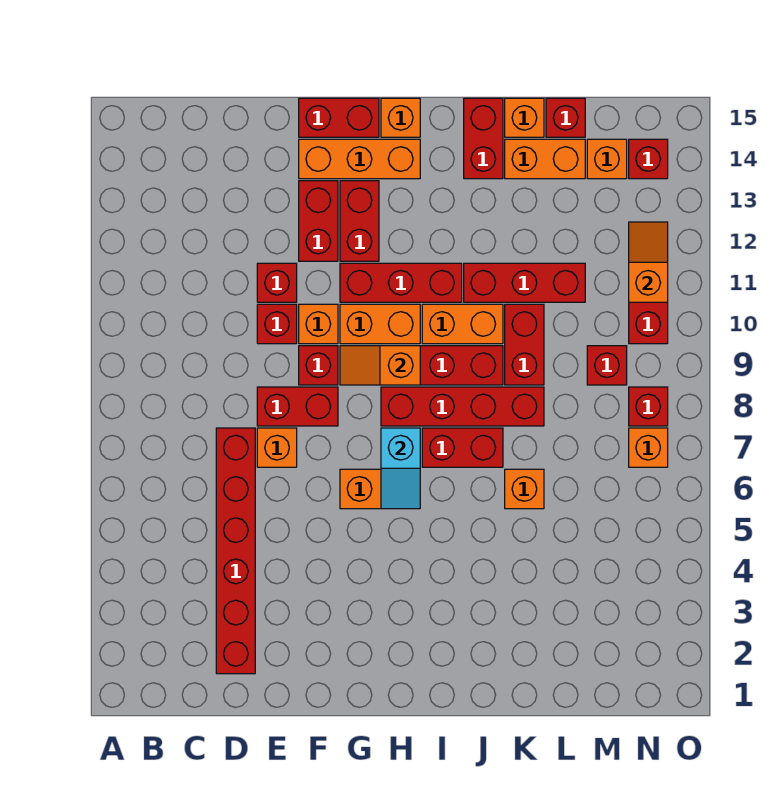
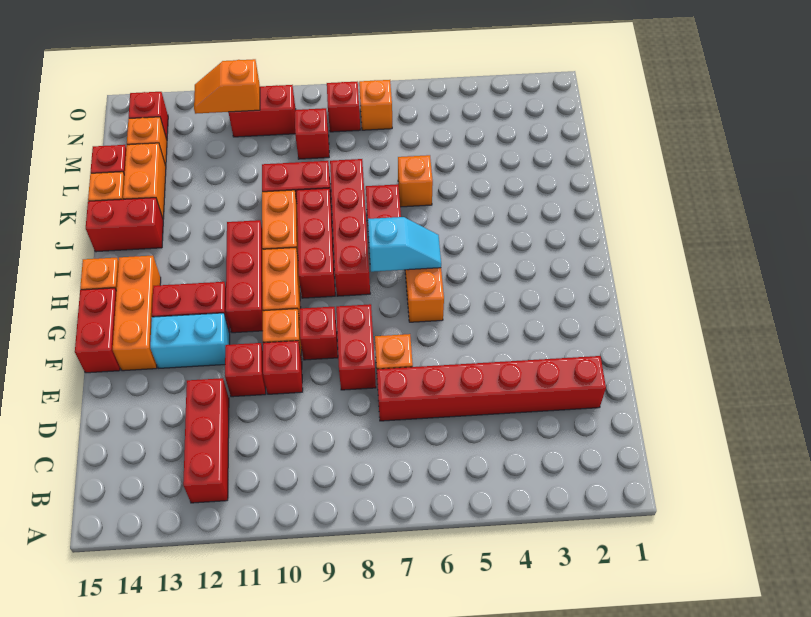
red brick F12:F13 level 1 -> cyan brick F12:F13 level 1
orange slope G9:H9 level 2 top H -> none
red brick J11:L11 level 1 -> red brick B12:D12 level 1

